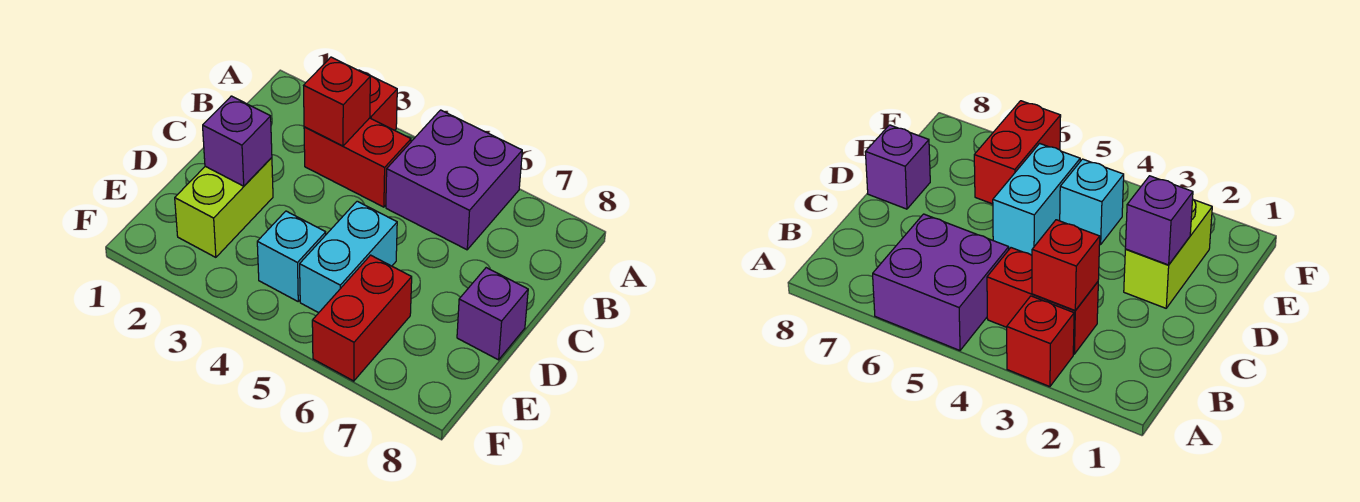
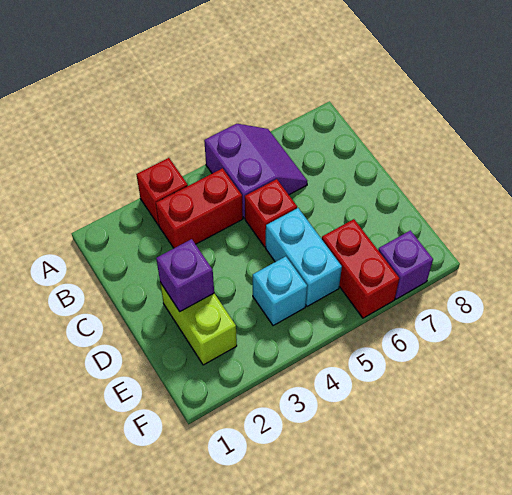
purple brick A5:B6 level 1 -> purple slope A5:B6 level 1 top 5
red brick B3 level 2 -> red brick C5 level 1
purple brick D8 level 1 -> purple brick F7 level 1

